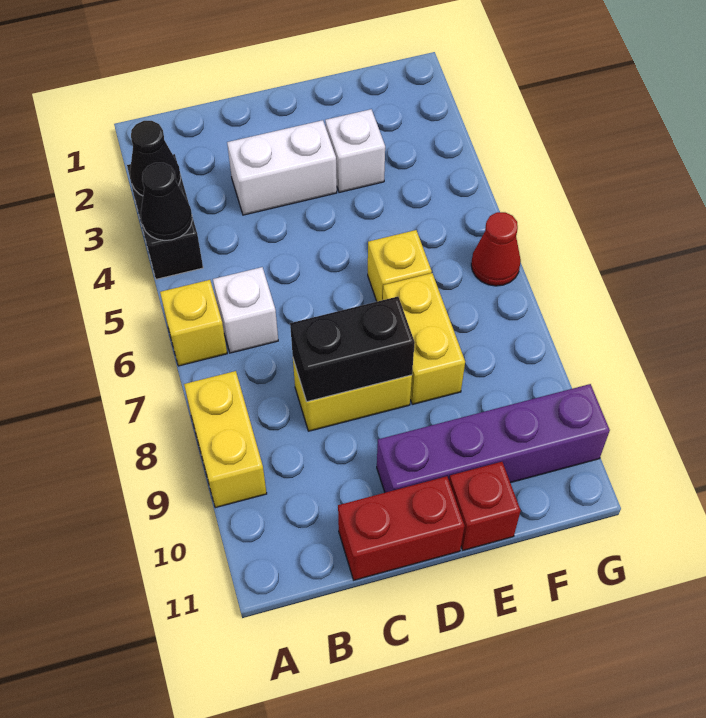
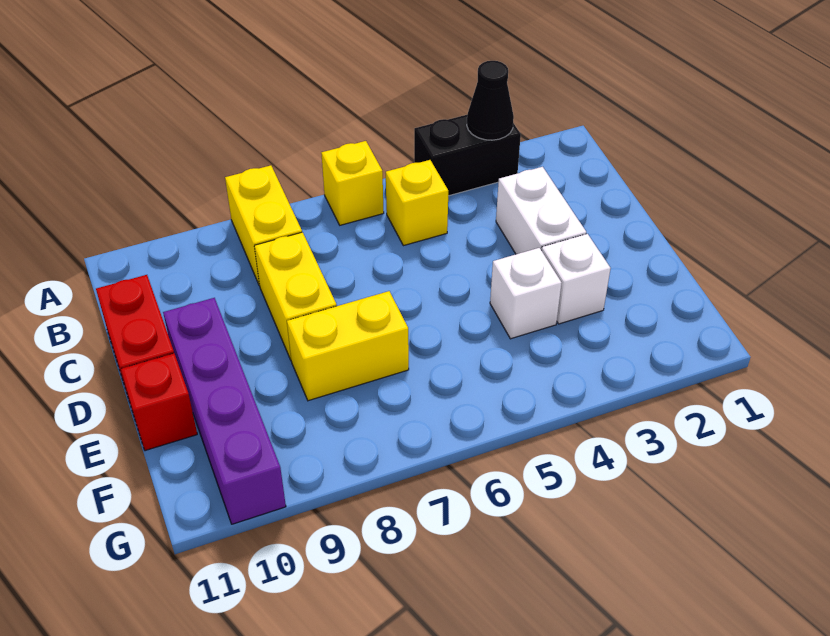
black cone A4 level 2 -> none
yellow brick A8:A9 level 1 -> yellow brick A8:B8 level 1
white brick B6 level 1 -> white brick E4 level 1
black brick C8:D8 level 2 -> none
yellow brick E6 level 1 -> yellow brick B5 level 1
red cone G6 level 1 -> none

